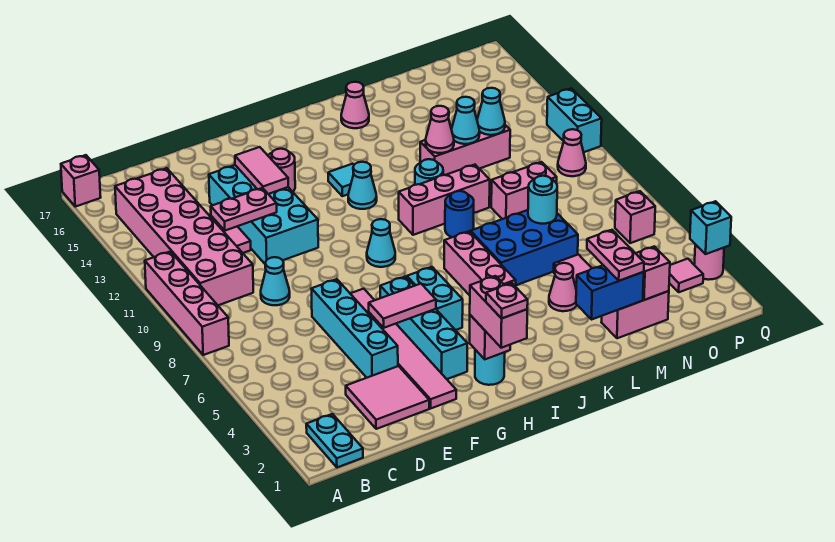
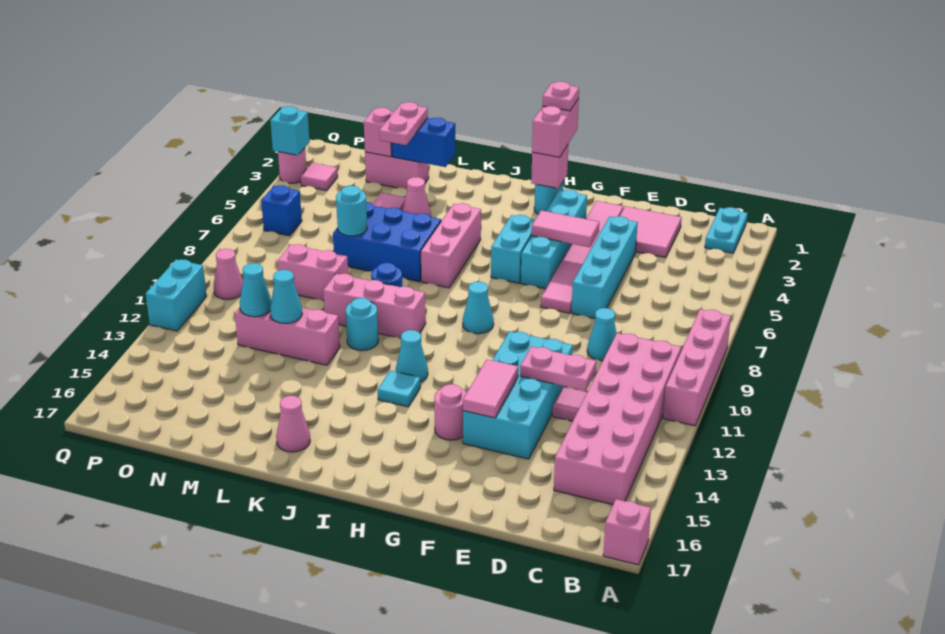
pink cone L12 level 2 -> none
pink brick P6 level 1 -> blue brick P6 level 1

